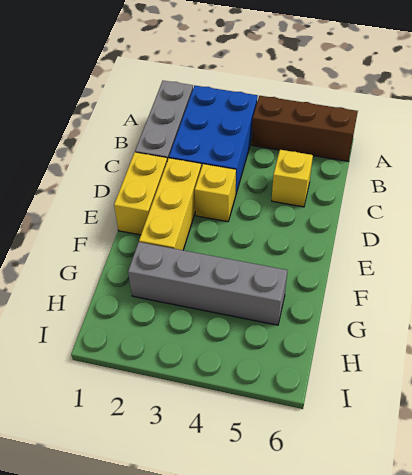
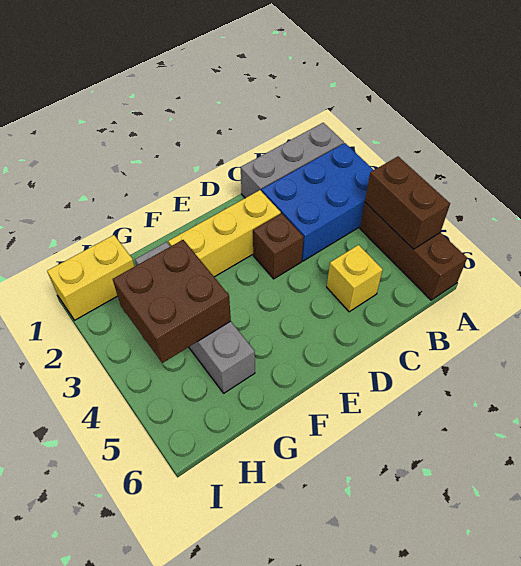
none -> brown brick A4:A5 level 2
yellow brick D1:E1 level 1 -> yellow brick H1:I1 level 1
yellow brick D3 level 1 -> brown brick D3 level 1
none -> brown brick G3:H4 level 2

